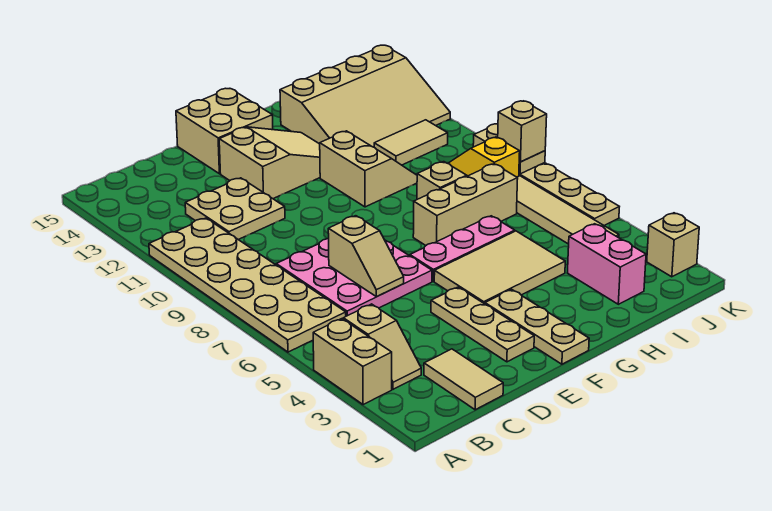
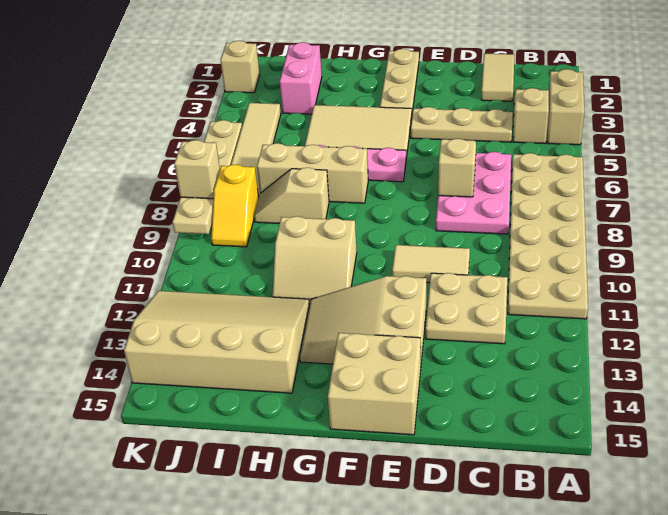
pink plate C6:E8 level 1 -> pink plate C6:D8 level 1
tan plate E2:E4 level 1 -> tan plate C4:E4 level 1
tan slope G10:H11 level 1 top G -> tan slope G10:H11 level 1 top 10
tan tile I11:J11 level 1 -> tan tile D10:E10 level 1

